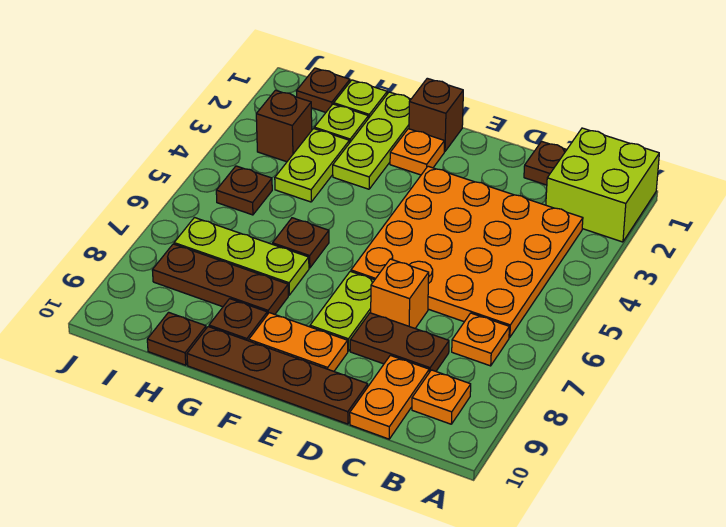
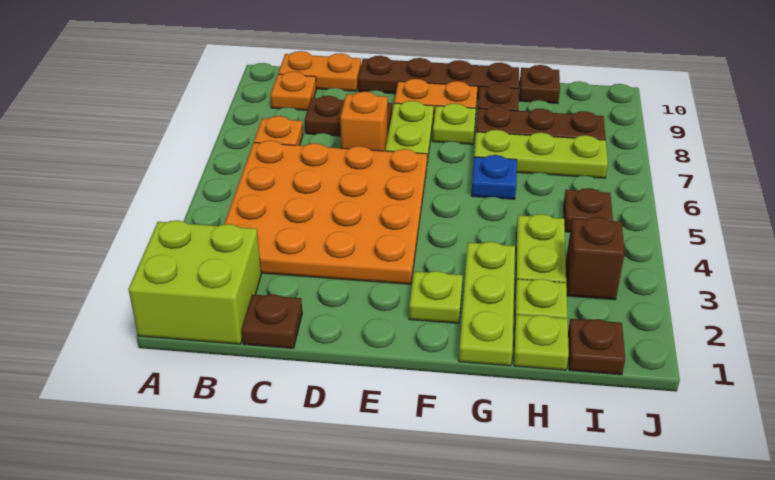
orange plate C9:C10 level 1 -> orange plate B10:C10 level 1
brown brick F1 level 1 -> none
orange plate F2 level 1 -> lime plate F2 level 1
none -> lime plate F8 level 1
brown plate G6 level 1 -> blue plate G6 level 1

